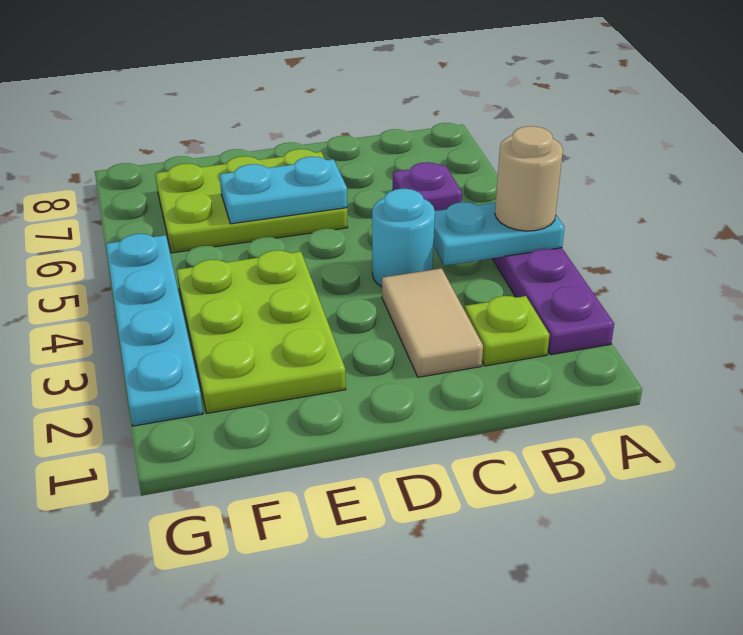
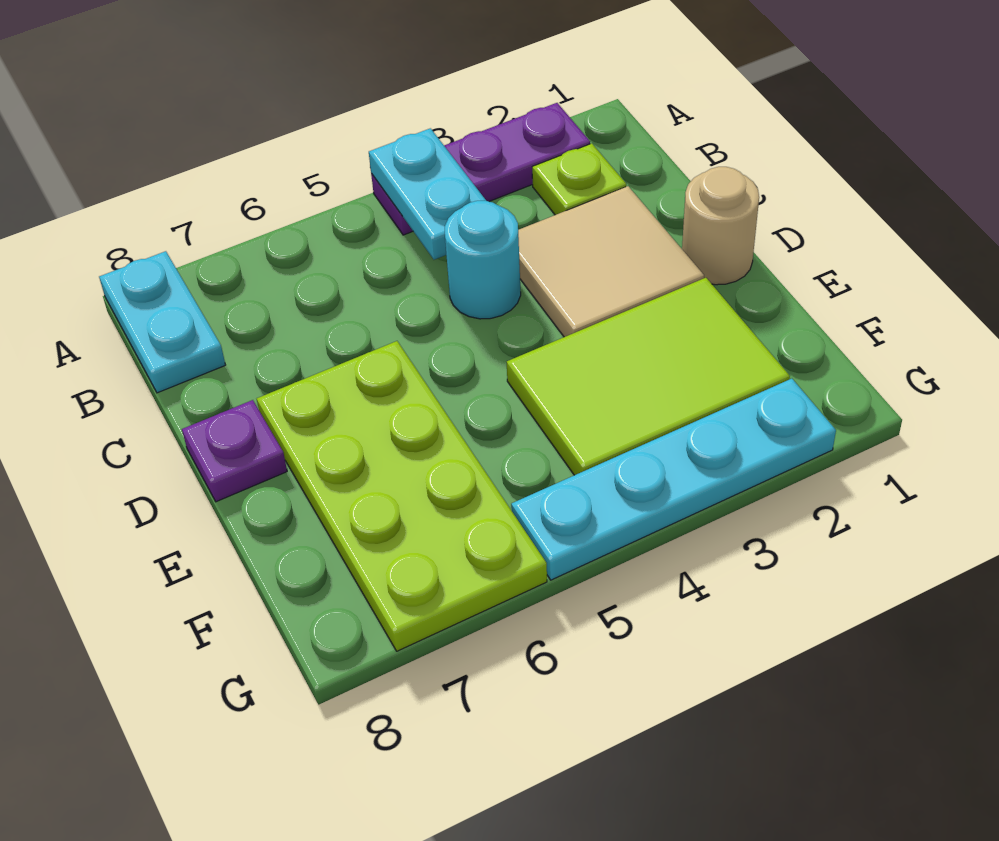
tan round brick A4 level 3 -> tan round brick D1 level 1
purple plate B6 level 1 -> purple plate D8 level 1
tan tile C2:C3 level 1 -> tan tile C2:D3 level 1
lime plate D6:F7 level 1 -> lime plate D6:G7 level 1
cyan plate D6:E6 level 2 -> cyan plate A8:B8 level 1
lime plate E2:F4 level 1 -> lime tile E2:F4 level 1

